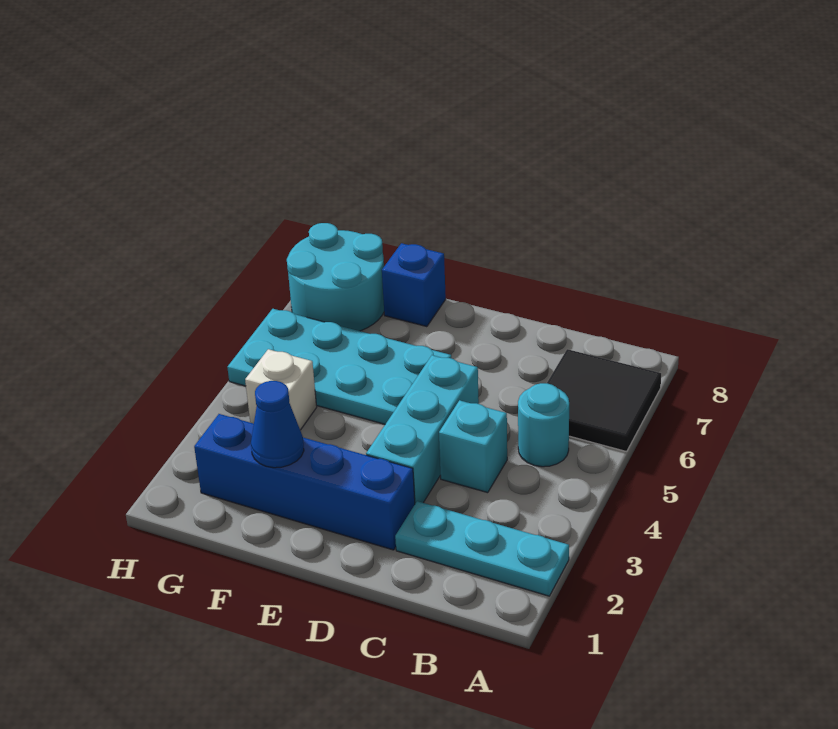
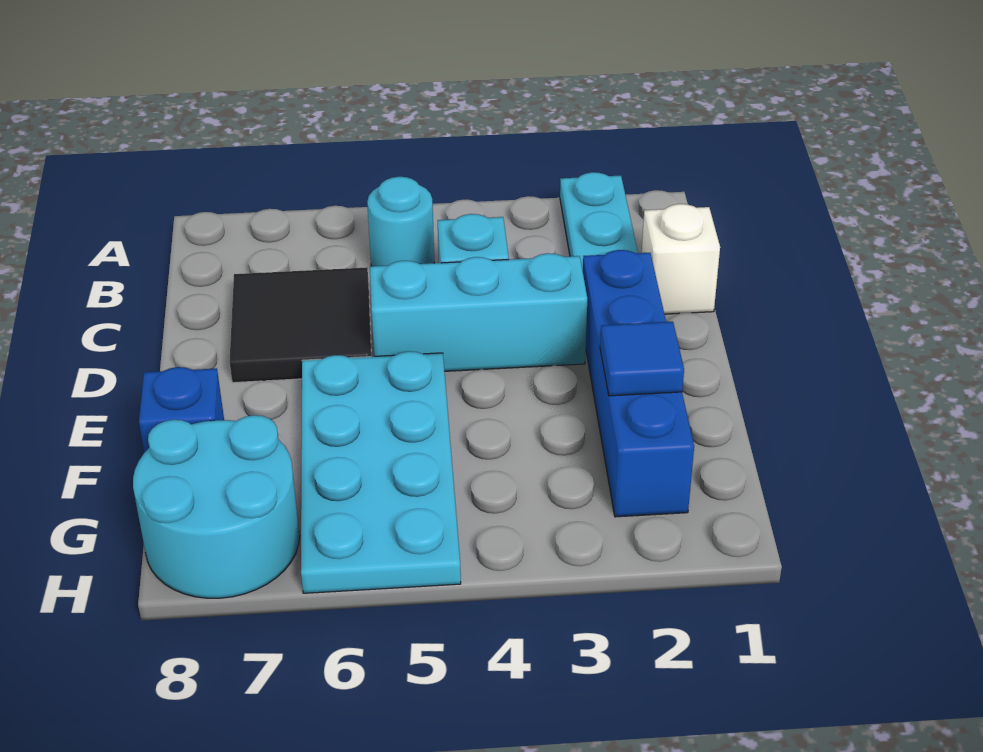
black tile A6:B7 level 1 -> black tile C6:D7 level 1
blue cone F2 level 2 -> blue tile F2 level 2
white brick G4 level 1 -> white brick C1 level 1

